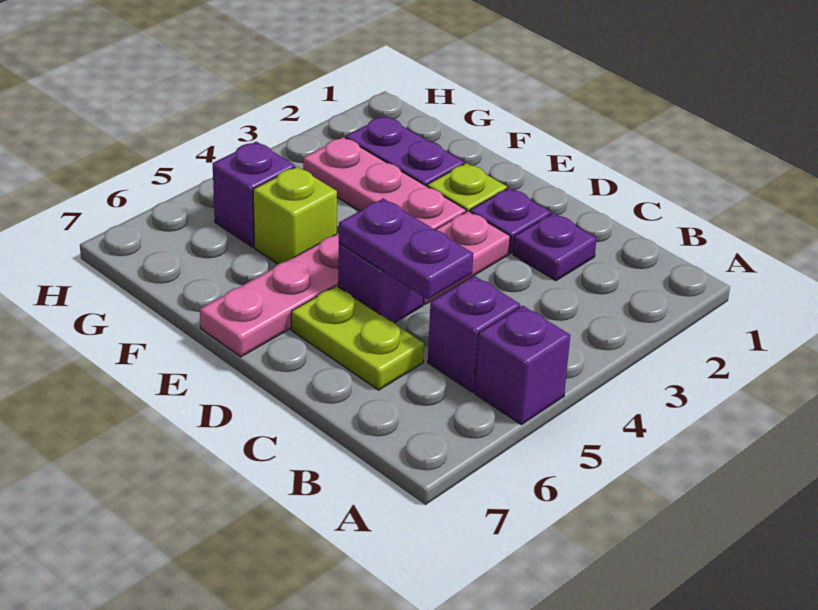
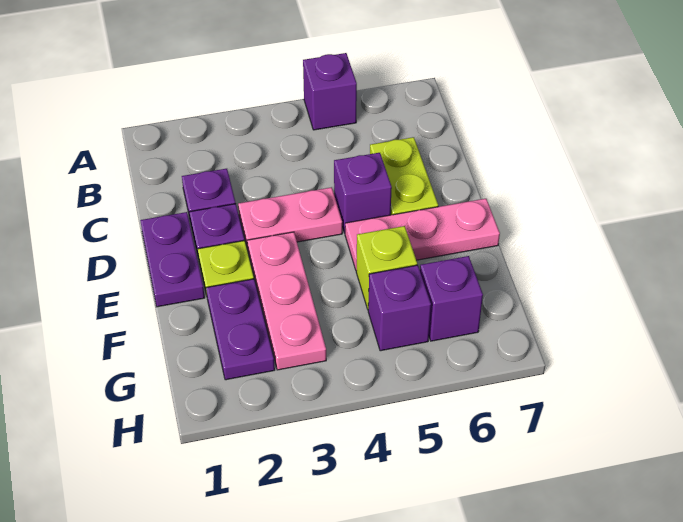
purple brick B5 level 1 -> purple brick G6 level 1
purple plate C5:D5 level 2 -> purple plate D1:E1 level 1

